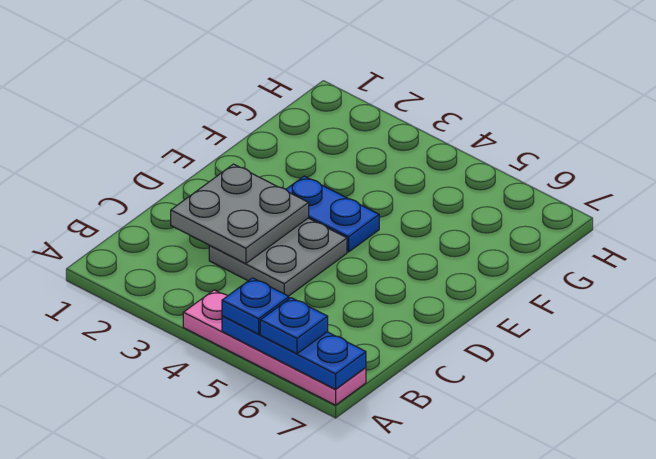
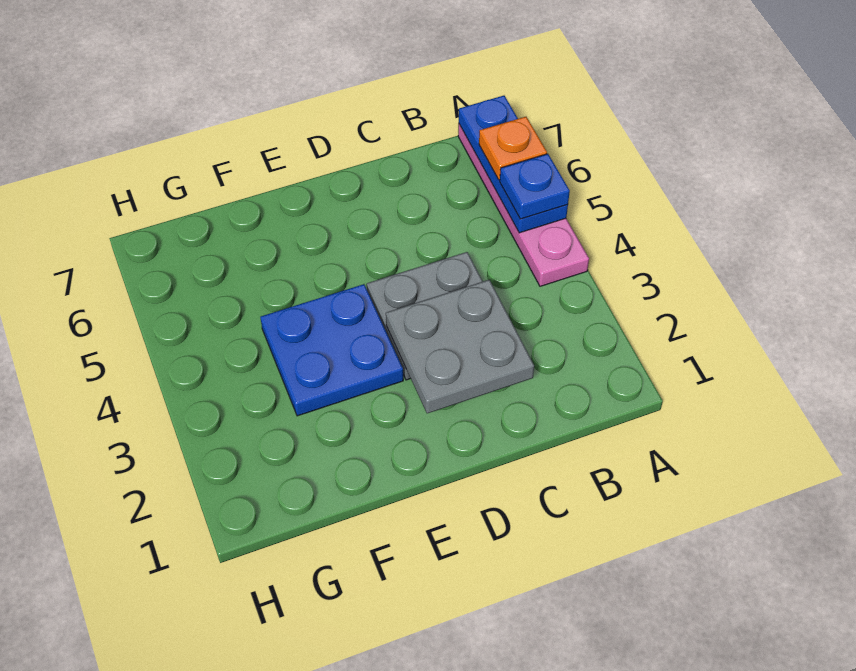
blue plate A6 level 3 -> orange plate A6 level 3
blue plate E3:E4 level 1 -> blue plate E3:F4 level 1

